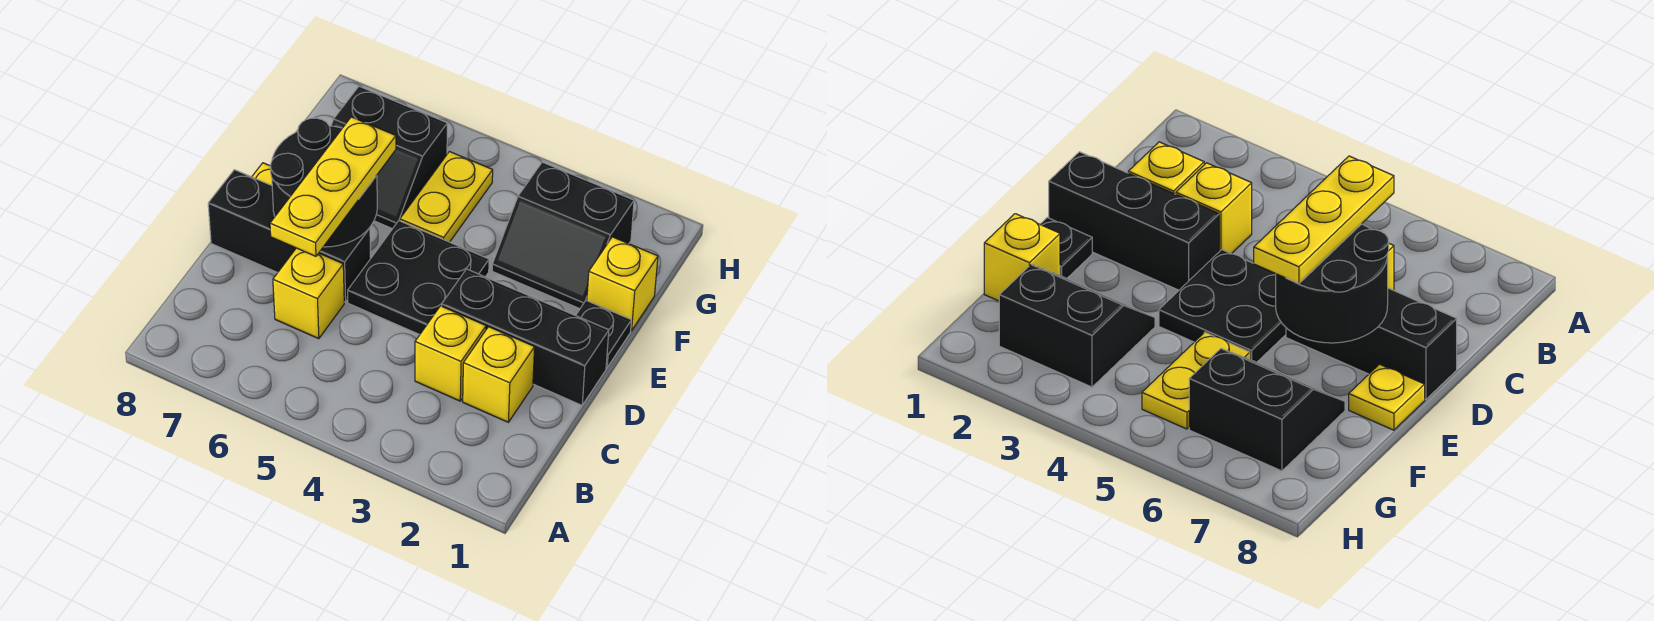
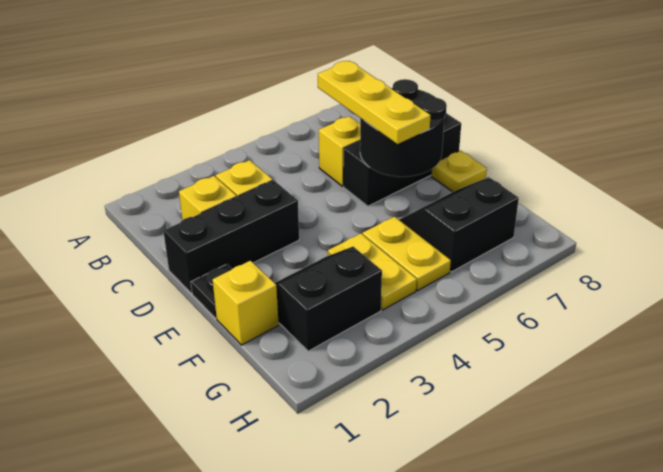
black plate D4:E5 level 1 -> none
none -> yellow plate F4:G4 level 1

